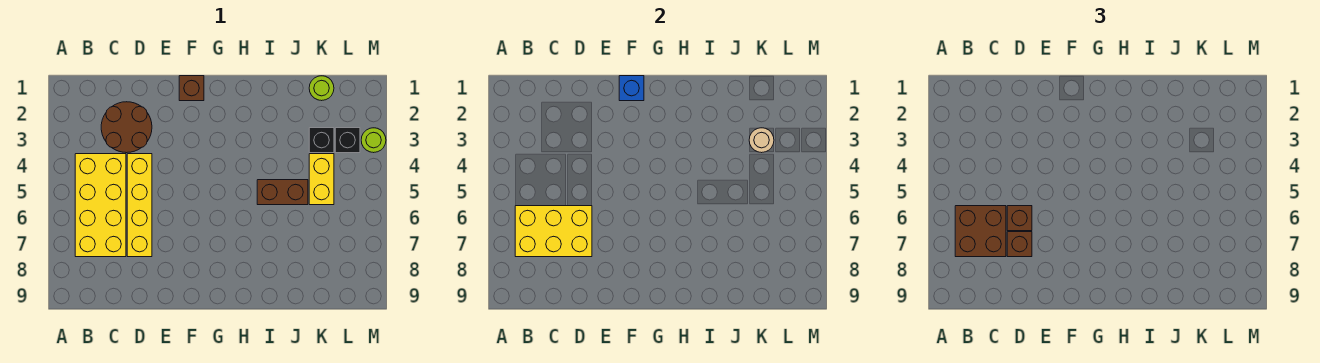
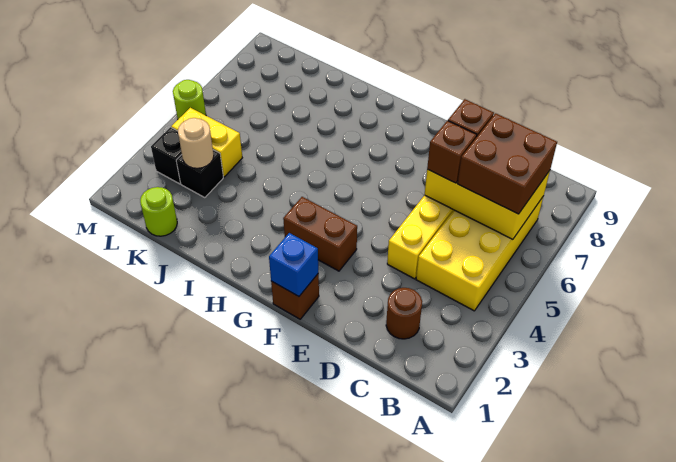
brown round brick C2:D3 level 1 -> brown round brick C2 level 1
brown brick I5:J5 level 1 -> brown brick F3:G3 level 1
yellow brick K4:K5 level 1 -> yellow brick K4:L4 level 1
lime round brick M3 level 1 -> lime round brick M5 level 1

